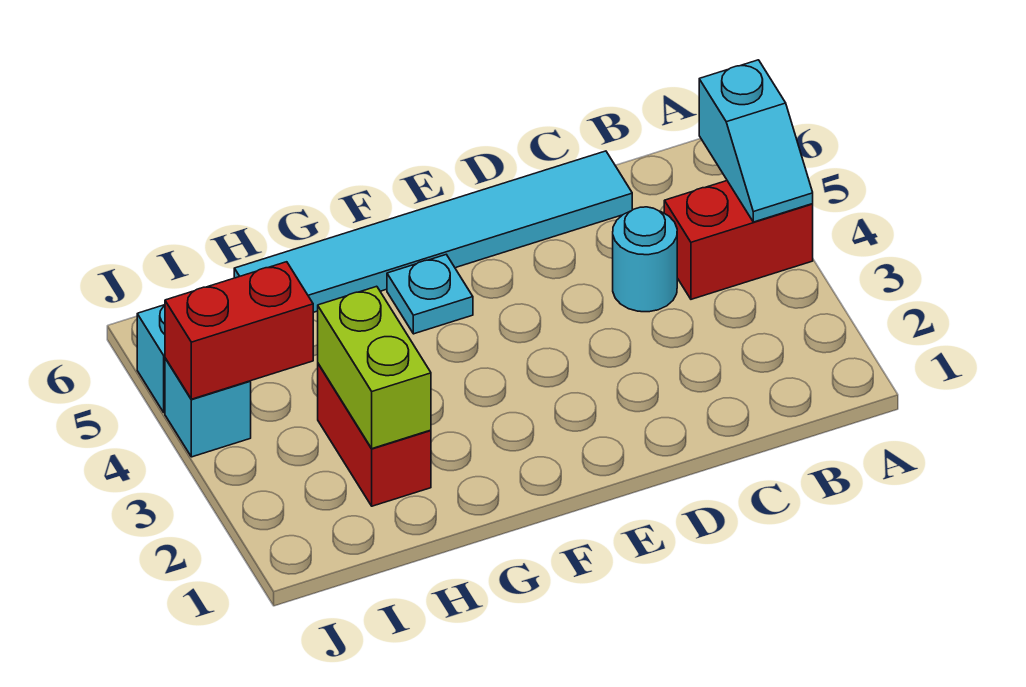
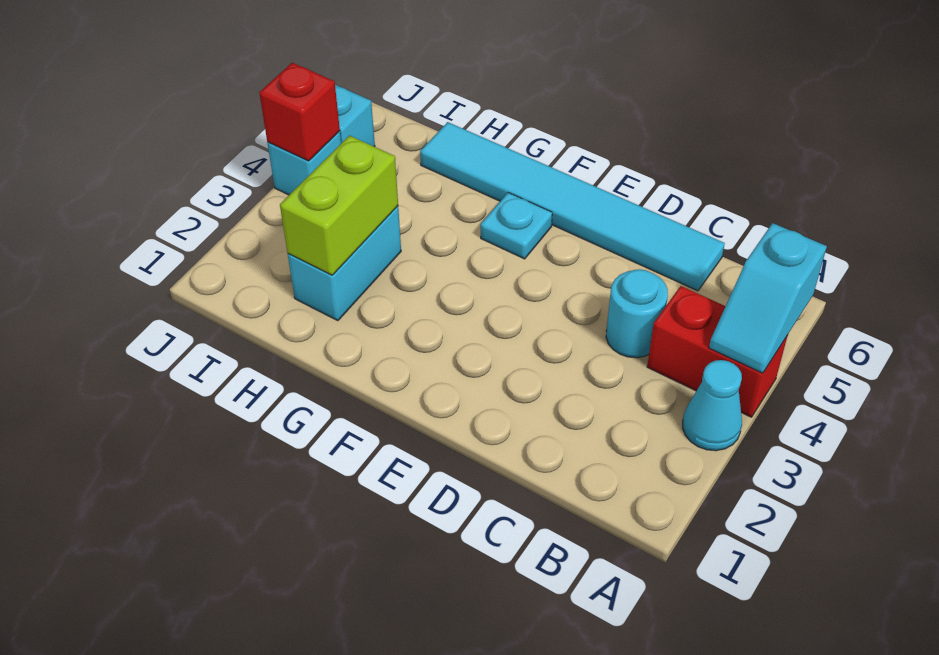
none -> cyan cone A3 level 1
red brick H2:H3 level 1 -> cyan brick H2:H3 level 1
red brick I4:J4 level 2 -> red brick J4 level 2

